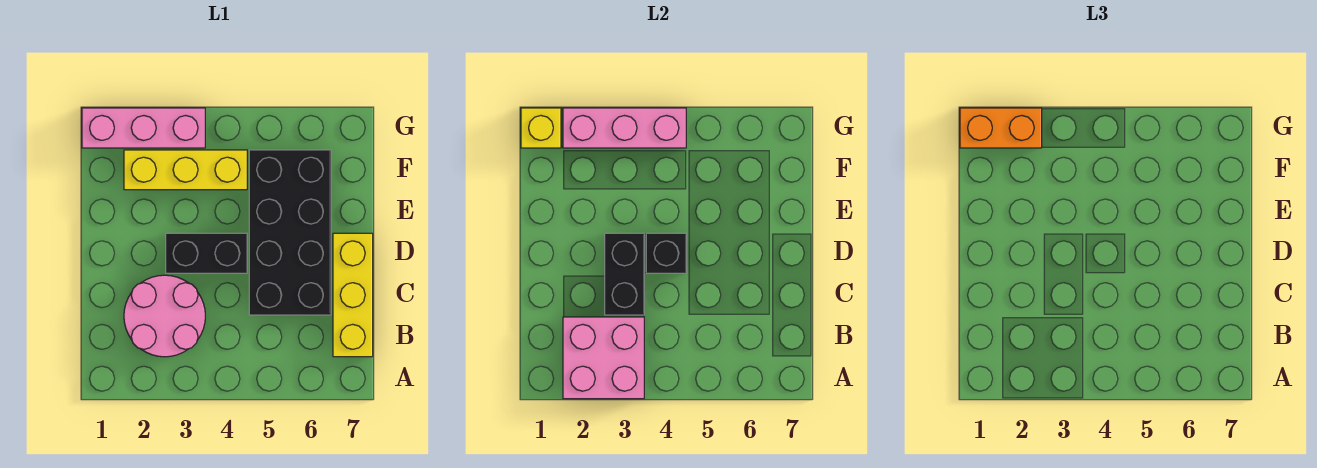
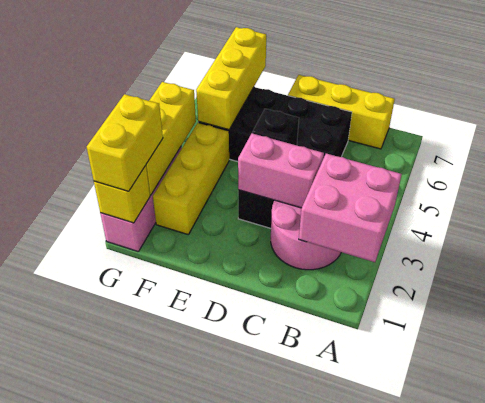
black brick C3:D3 level 2 -> pink brick C3:D3 level 2
none -> yellow brick F5:F7 level 2
orange brick G1:G2 level 3 -> yellow brick G1:G2 level 3
pink brick G2:G4 level 2 -> yellow brick G2:G4 level 2

